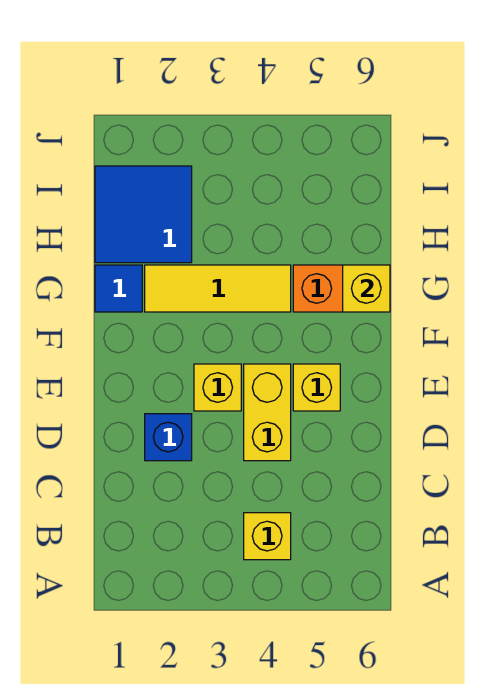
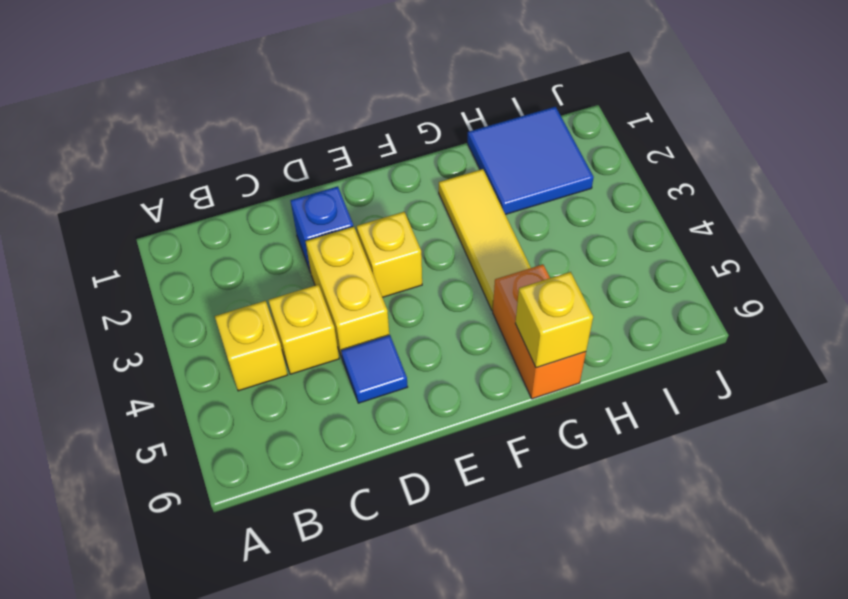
yellow brick D4:E4 level 1 -> yellow brick D3:D4 level 1
yellow brick E5 level 1 -> yellow brick C4 level 1
blue tile G1 level 1 -> blue tile D5 level 1

